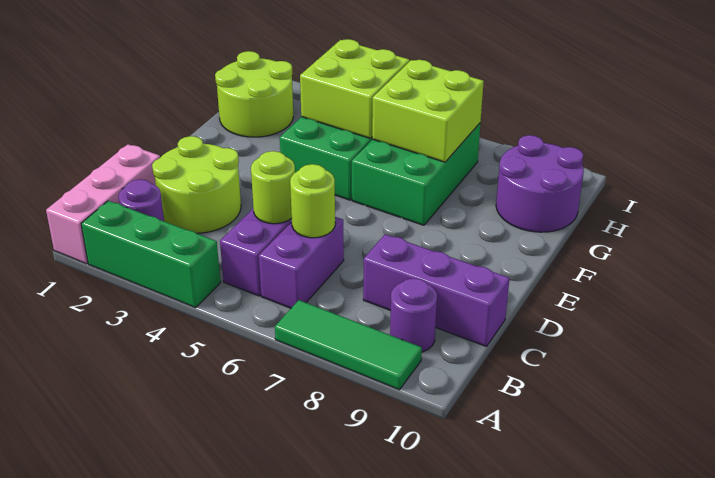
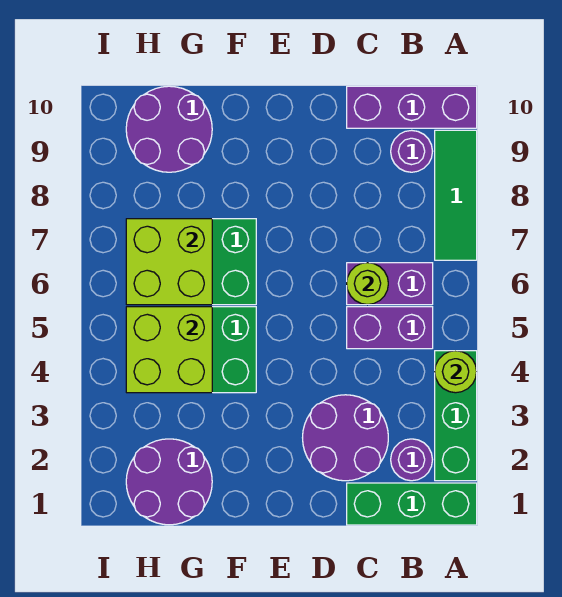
pink brick A1:C1 level 1 -> green brick A1:C1 level 1
lime round brick C2:D3 level 1 -> purple round brick C2:D3 level 1
lime round brick C5 level 2 -> lime round brick A4 level 2
purple brick C8:C10 level 1 -> purple brick A10:C10 level 1
lime round brick G1:H2 level 1 -> purple round brick G1:H2 level 1

